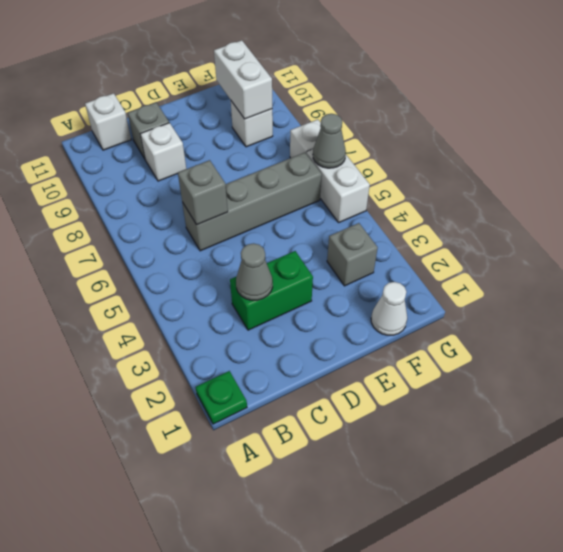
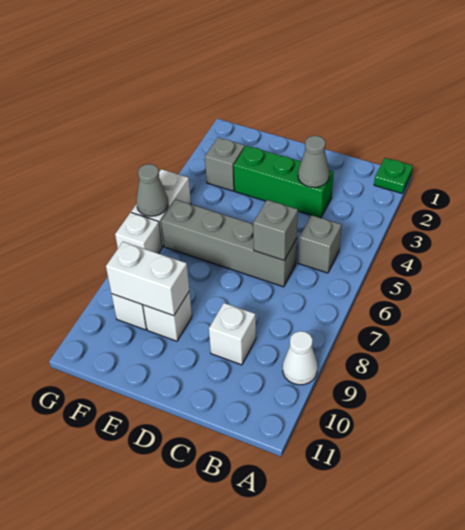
white brick B11 level 1 -> white brick E9 level 1
green brick C3:D3 level 1 -> green brick C3:E3 level 1
grey brick C10 level 1 -> grey brick B5 level 1
white cone F1 level 1 -> white cone A9 level 1
white brick F9:F10 level 2 -> white brick E9:F9 level 2

